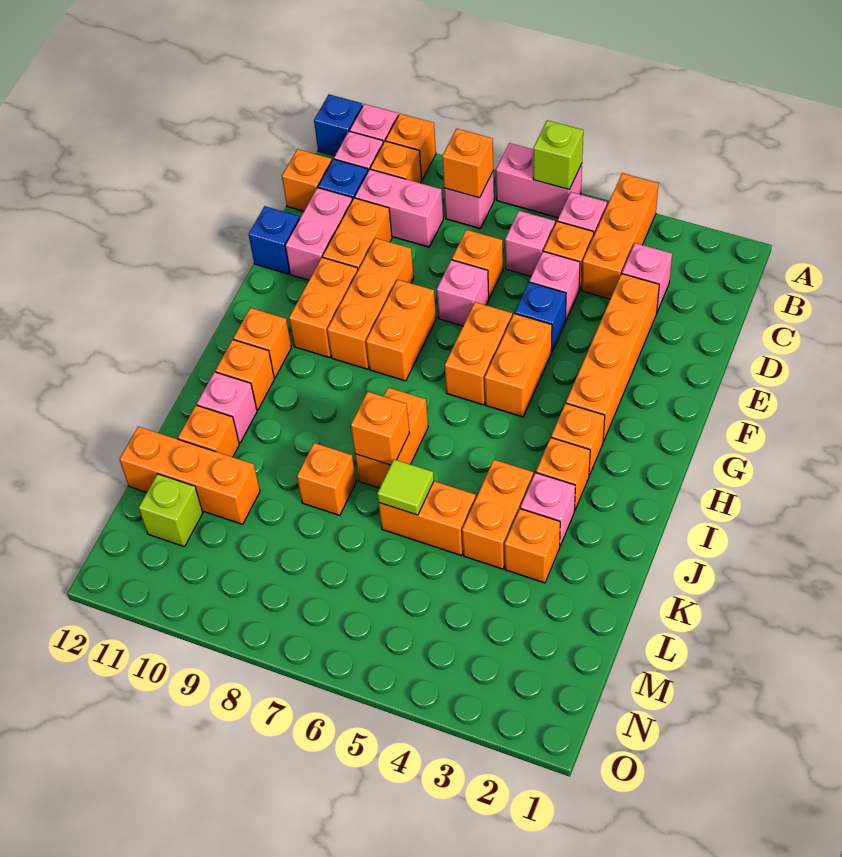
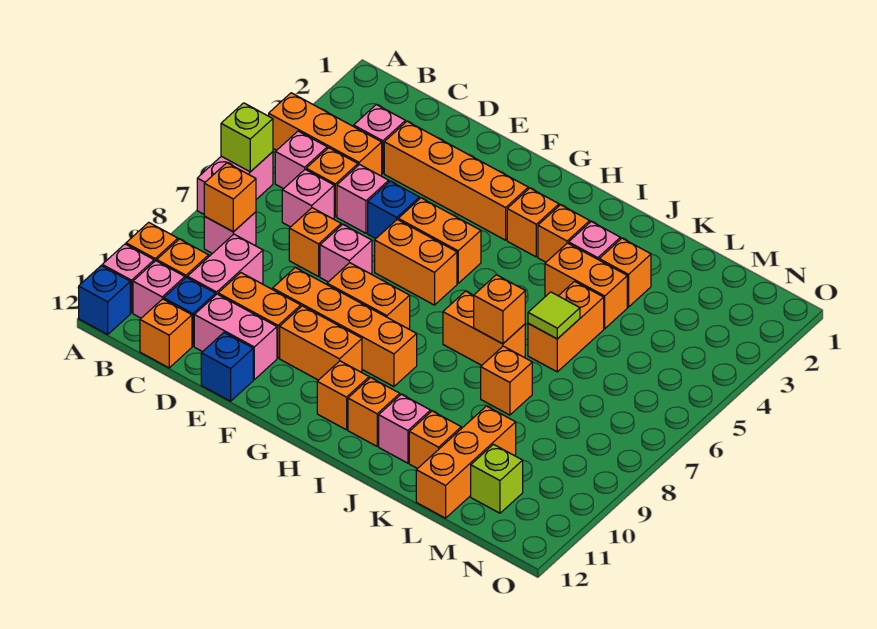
orange brick E9:G9 level 1 -> orange brick E9:H9 level 1

